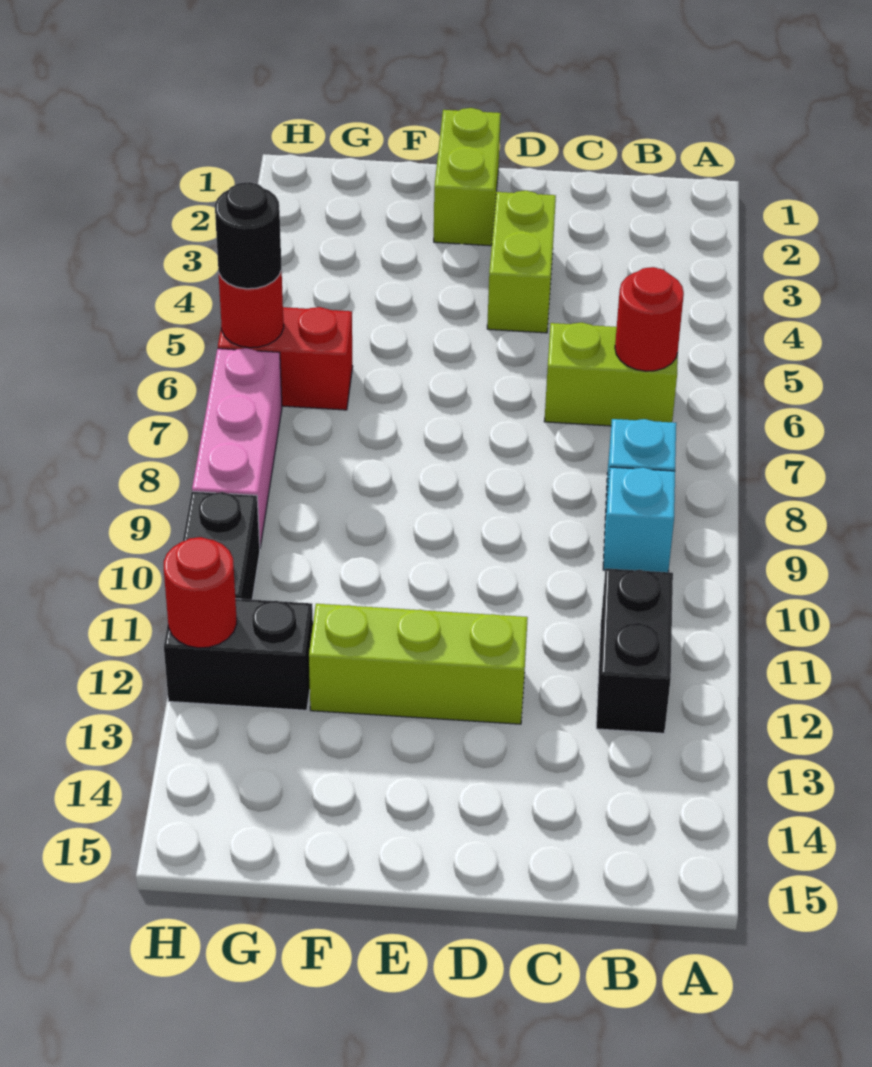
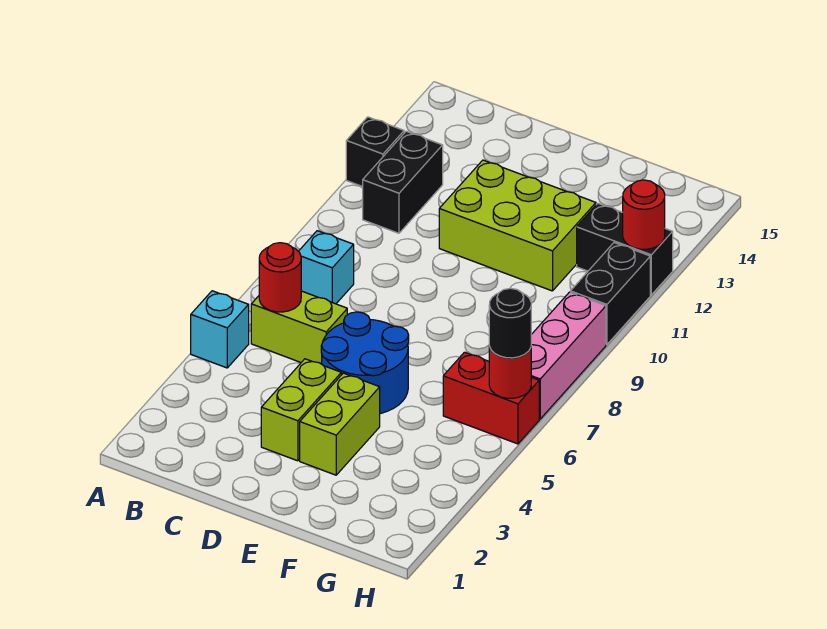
none -> black brick A12 level 1
cyan brick B9 level 1 -> cyan brick A5 level 1
none -> blue round brick D5:E6 level 1
lime brick D12:F12 level 1 -> lime brick D11:F12 level 1
lime brick E1:E2 level 1 -> lime brick E3:E4 level 1

